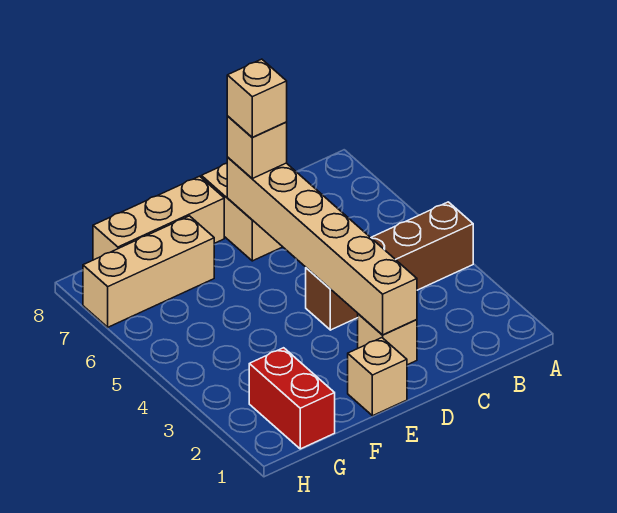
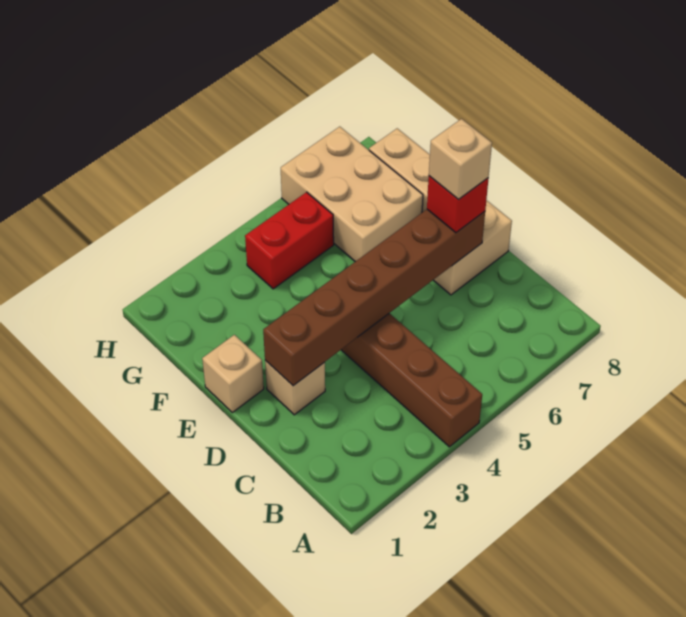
tan brick D2:D7 level 2 -> brown brick D2:D7 level 2
tan brick D7 level 3 -> red brick D7 level 3
tan brick F7:H7 level 1 -> tan brick F6:H7 level 1
red brick G1:G2 level 1 -> red brick G4:G5 level 1

